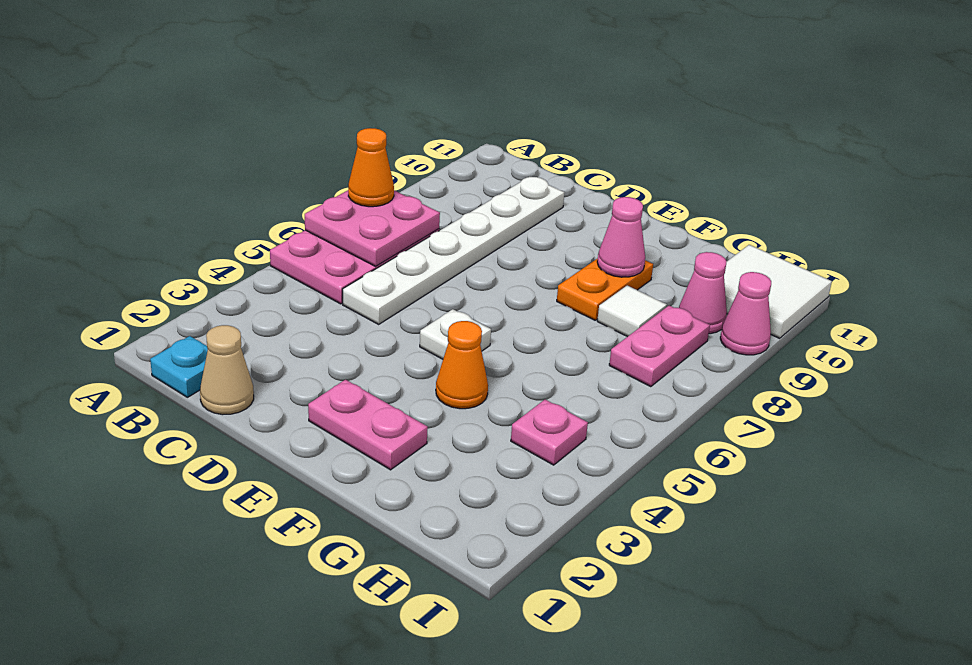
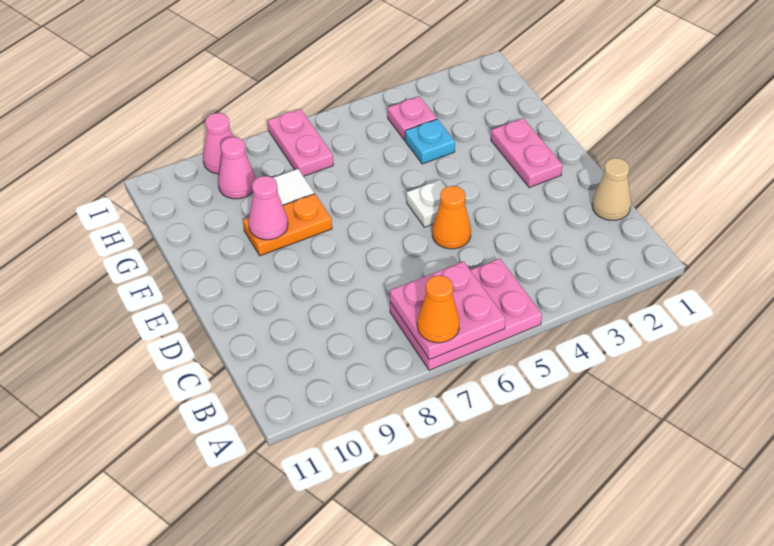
cyan plate B1 level 1 -> cyan plate G4 level 1
white plate C5:C10 level 1 -> none
orange cone F4 level 1 -> orange cone D5 level 1
pink plate H7:H8 level 1 -> pink plate H7:I7 level 1
white tile H10:I11 level 1 -> none

